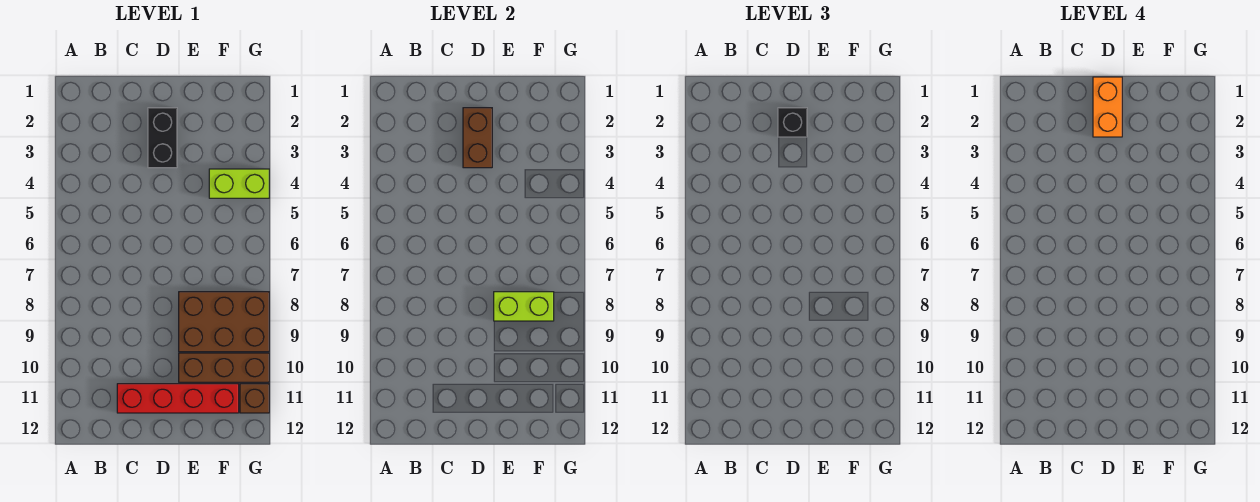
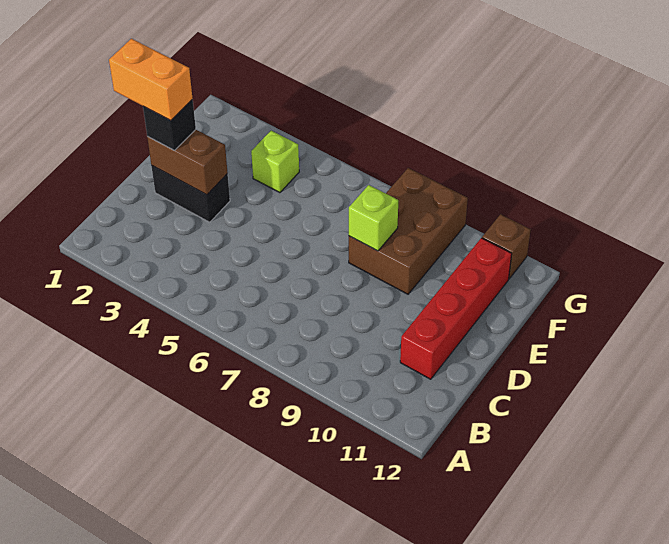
lime brick E8:F8 level 2 -> lime brick E8 level 2
brown brick E10:G10 level 1 -> none
lime brick F4:G4 level 1 -> lime brick F4 level 1

